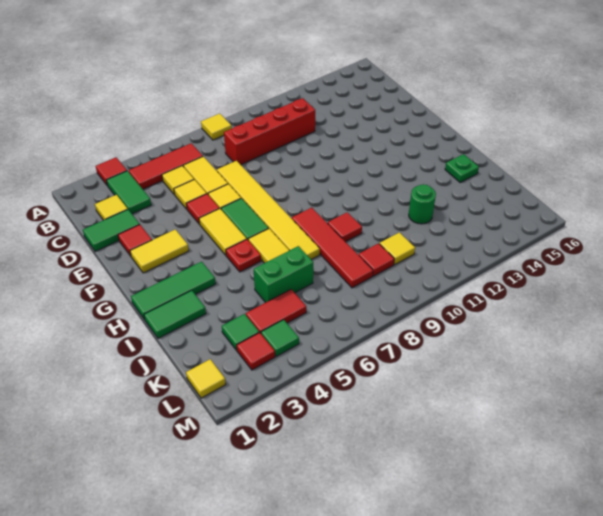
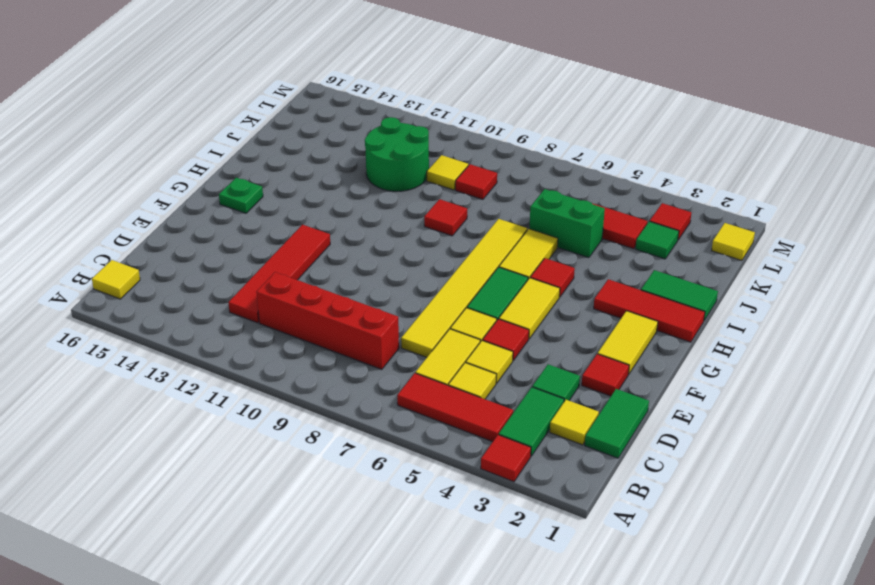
yellow tile A8 level 1 -> yellow tile B16 level 1
green tile D1:D2 level 1 -> green tile C1:D1 level 1
yellow tile F2:F3 level 1 -> yellow tile F2:G2 level 1
green tile H1:H3 level 1 -> red tile H1:H3 level 1
red plate H5 level 1 -> red tile H5 level 1
red tile H8:K8 level 1 -> red tile C12:F12 level 1
green plate I15 level 1 -> green plate G15 level 1
green round brick J12 level 1 -> green round brick J11:K12 level 1
green tile L4 level 1 -> green tile D3 level 1

